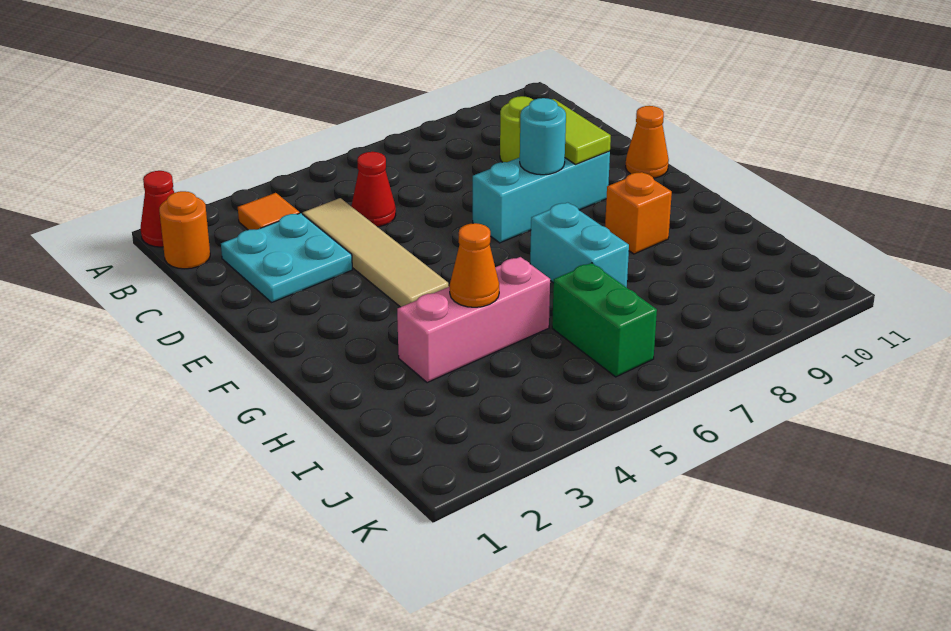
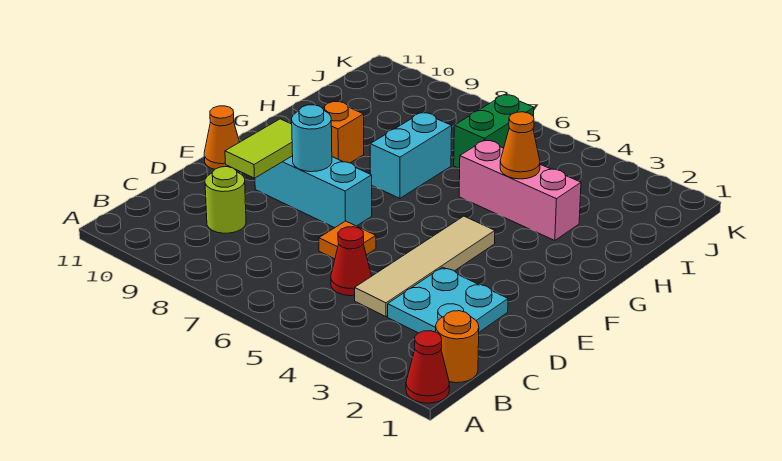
orange tile B3 level 1 -> orange tile D6 level 1

